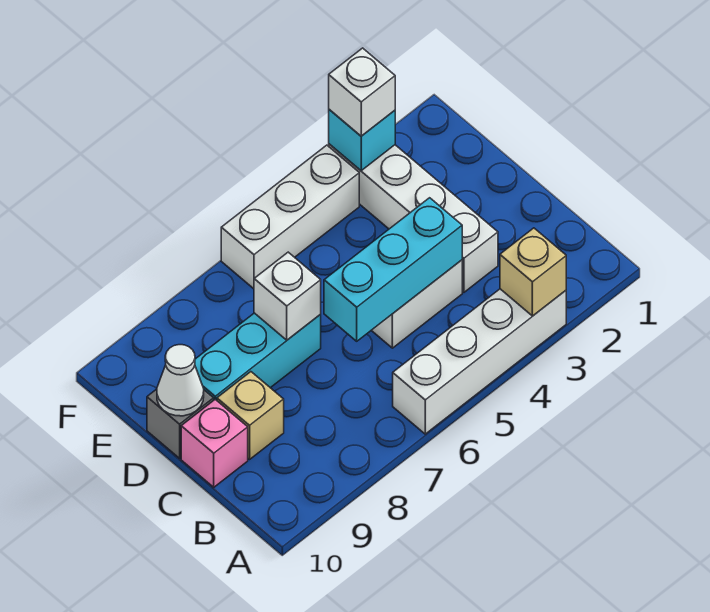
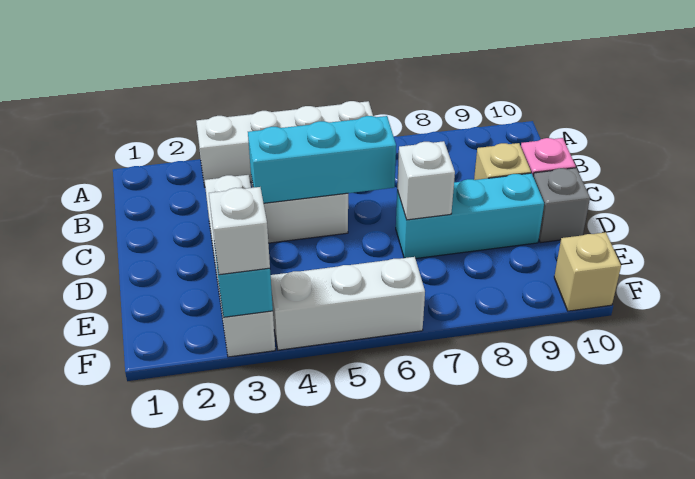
tan brick A3 level 2 -> tan brick F10 level 1
white cone D10 level 2 -> none

